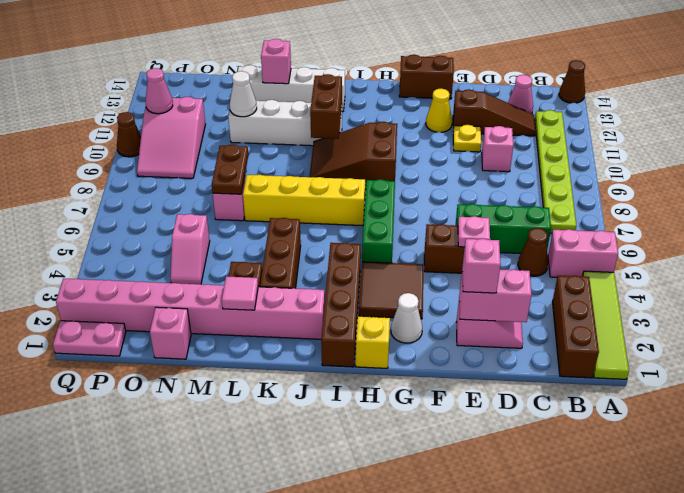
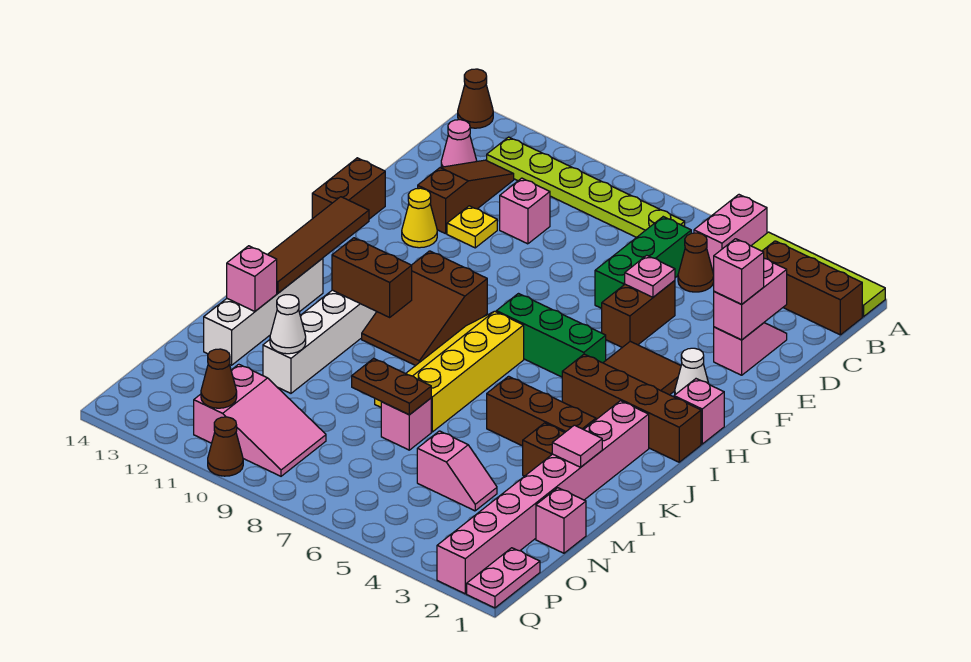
yellow brick H1 level 1 -> pink brick H1 level 1
none -> brown tile H13:K13 level 2
pink cone P11 level 2 -> brown cone P11 level 2

